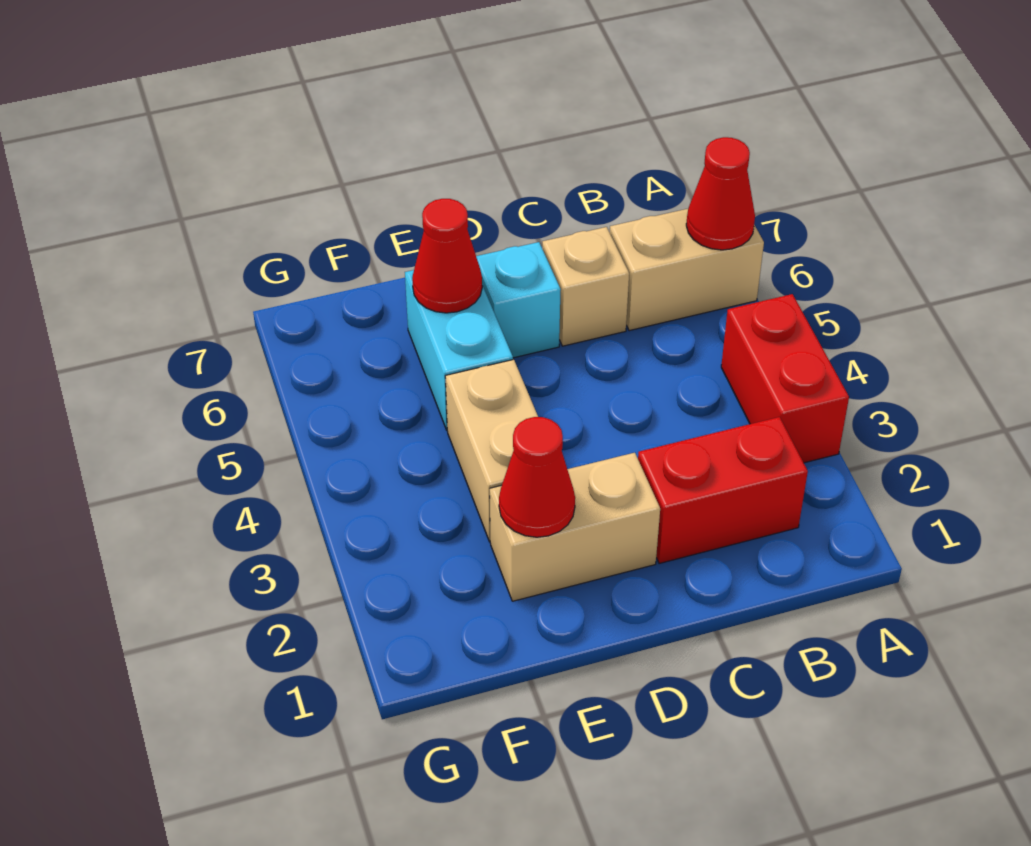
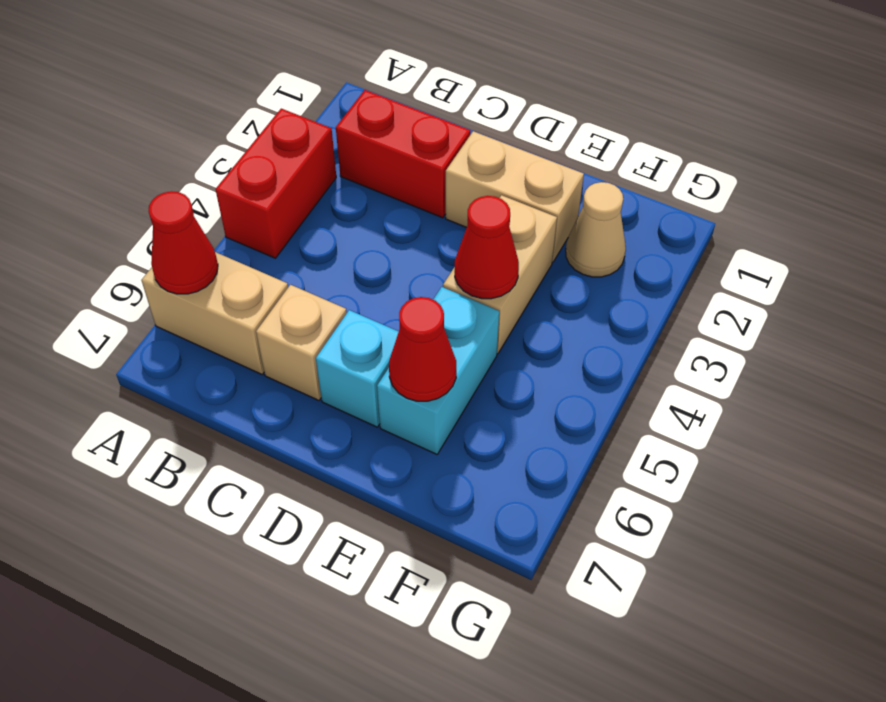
red cone E2 level 2 -> red cone E4 level 2
none -> tan cone F2 level 1

